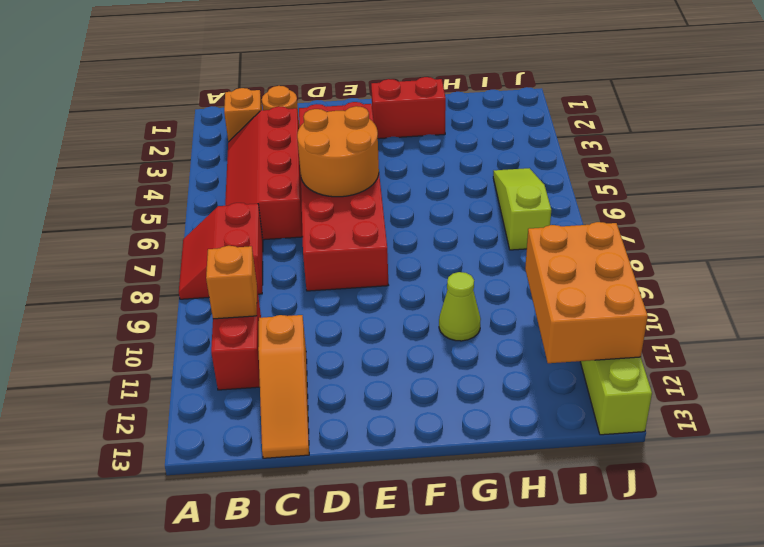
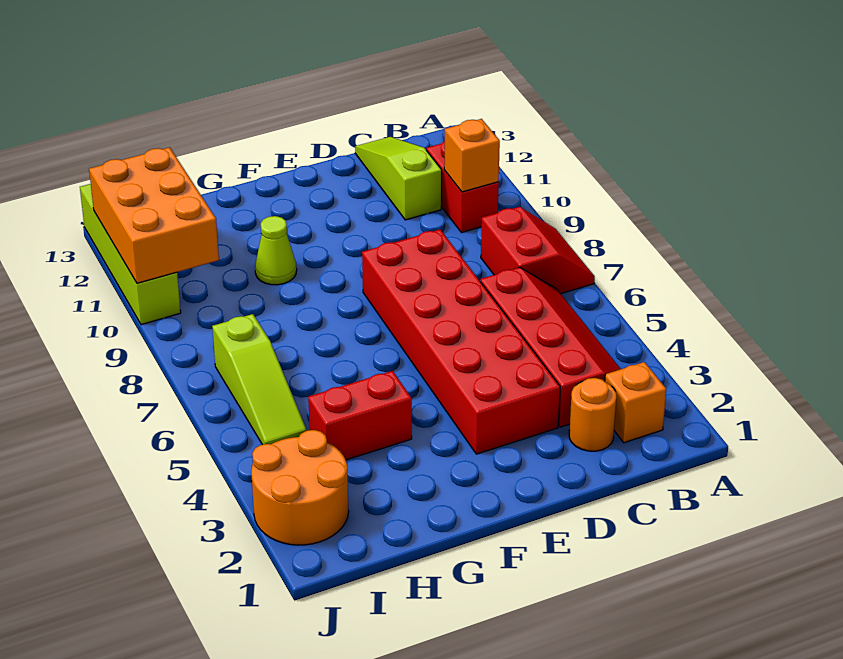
orange slope C11:C13 level 1 top 11 -> lime slope C11:C13 level 1 top 11
orange round brick D5:E6 level 2 -> orange round brick I2:J3 level 1
red brick F2:G2 level 1 -> red brick G4:H4 level 1

